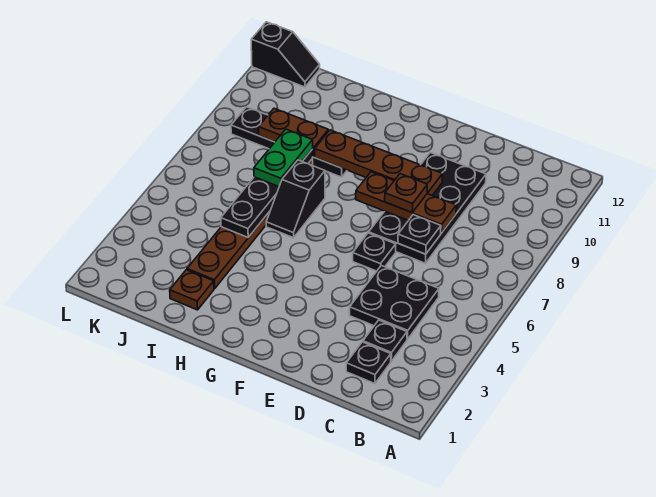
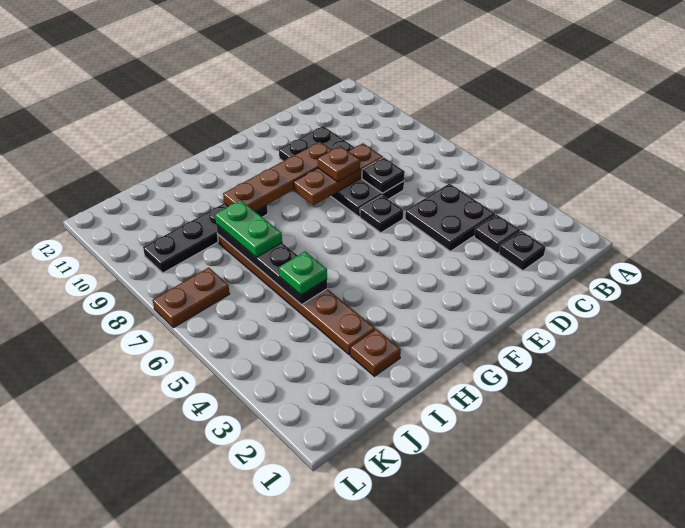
black slope H6:H7 level 1 top 7 -> none
none -> green plate I5 level 3
brown plate I9:J9 level 2 -> brown plate K7:L7 level 1
black slope K12:L12 level 1 top L -> none

